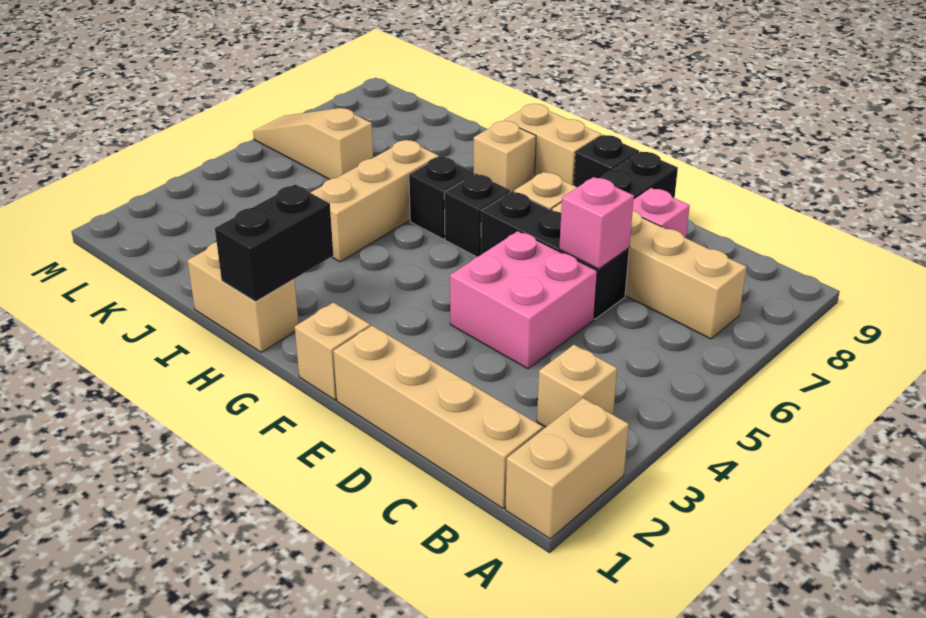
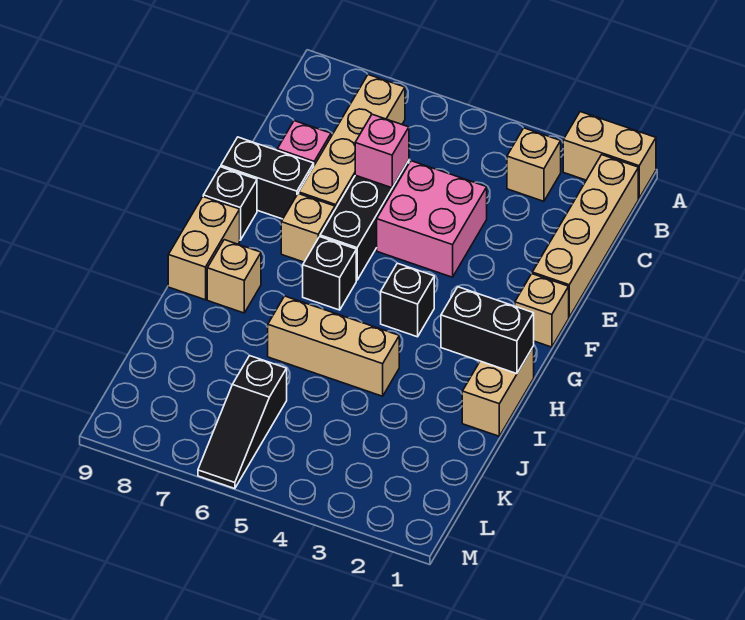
black brick H6 level 1 -> black brick G4 level 1
tan slope K6:M6 level 1 top K -> black slope K6:M6 level 1 top K

